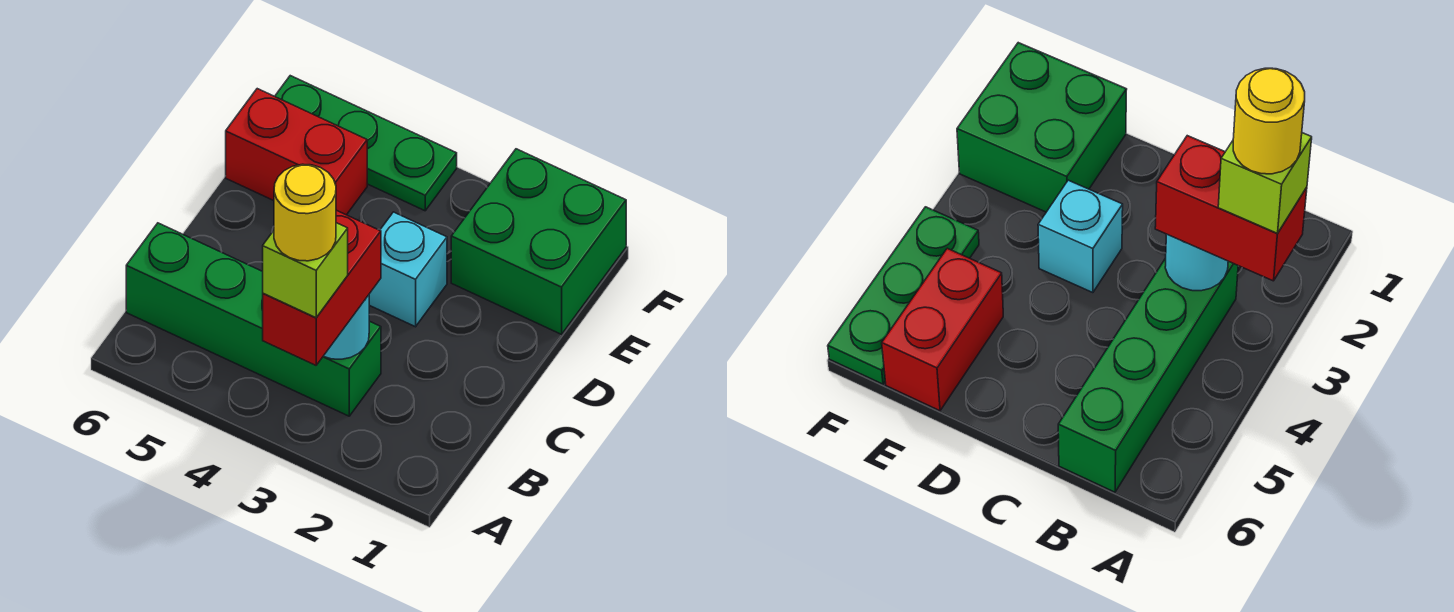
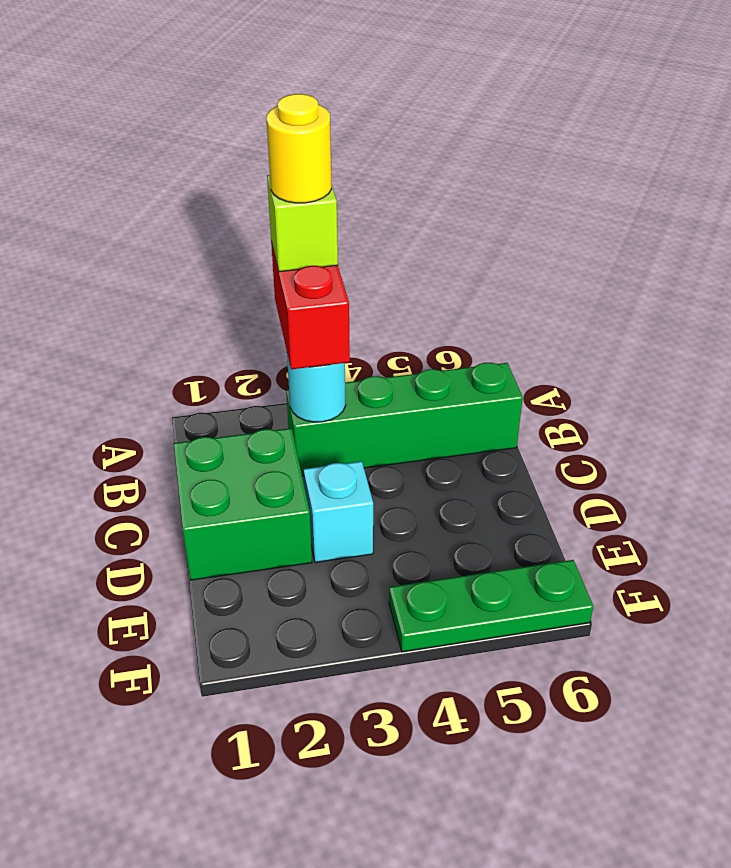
green brick E1:F2 level 1 -> green brick C1:D2 level 1
red brick E5:E6 level 1 -> none

